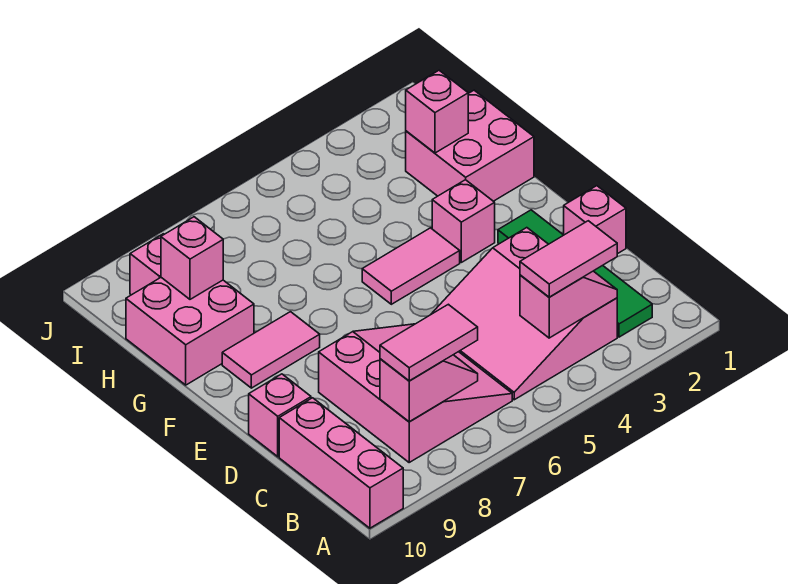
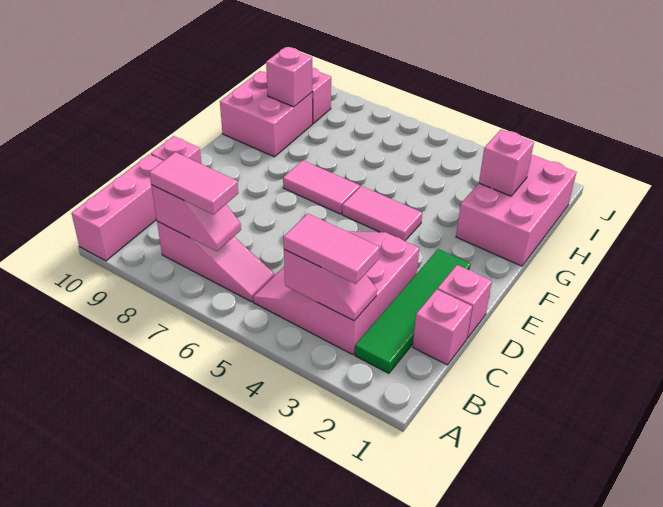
pink slope B6:D8 level 1 top 8 -> pink slope B6:B8 level 1 top 8
pink brick F3 level 1 -> pink brick C1 level 1
pink tile F8:F9 level 1 -> pink tile F6:F7 level 1
pink brick G1:H2 level 1 -> pink brick G1:I2 level 1

